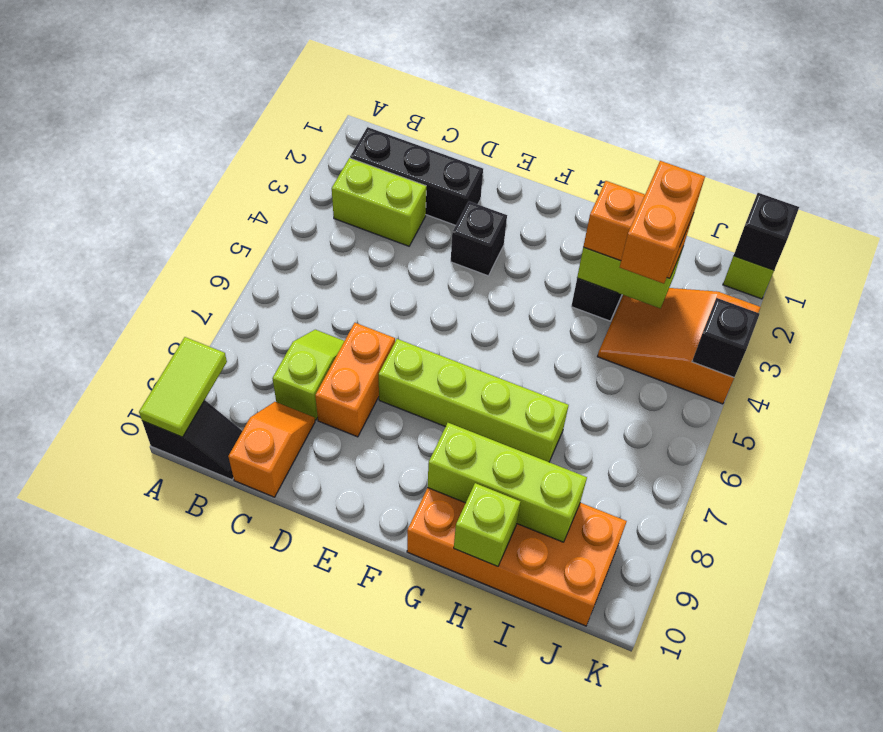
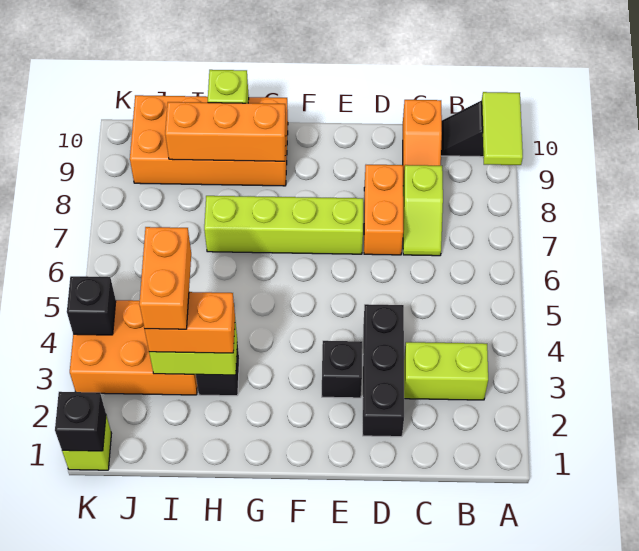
black brick B2:D2 level 1 -> black brick D2:D4 level 1
lime brick G9:I9 level 2 -> orange brick G9:I9 level 2
orange slope I3:K4 level 1 top K -> orange brick I3:K4 level 1

